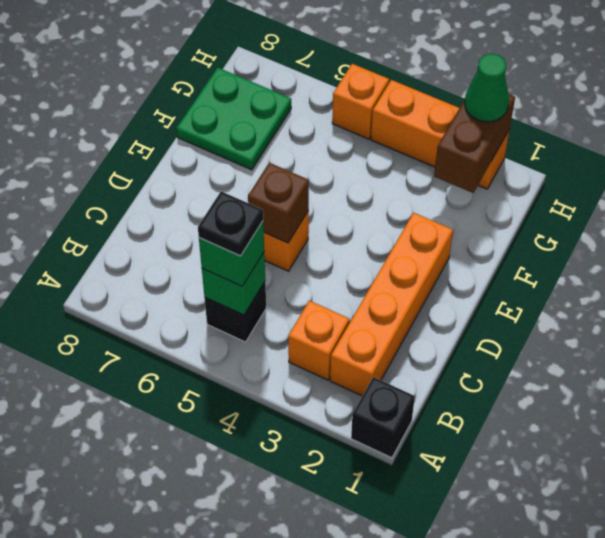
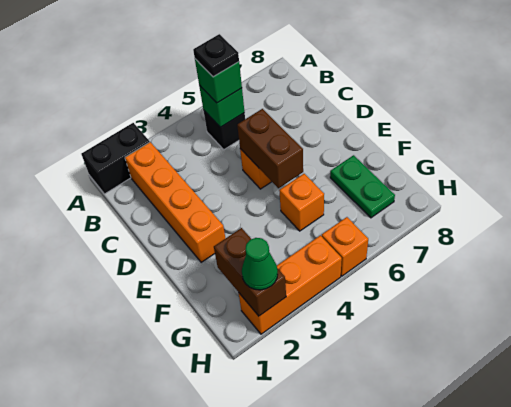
black brick A1 level 1 -> black brick A1:A2 level 1
orange brick B3 level 1 -> orange brick F5 level 1
brown brick D5 level 2 -> brown brick D5:E5 level 2
green plate F7:G8 level 1 -> green plate F7:G7 level 1

